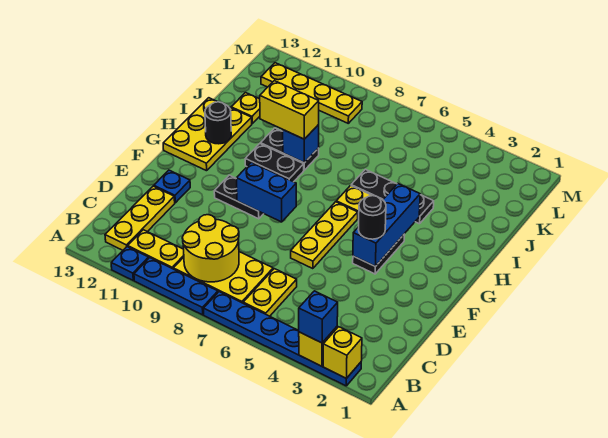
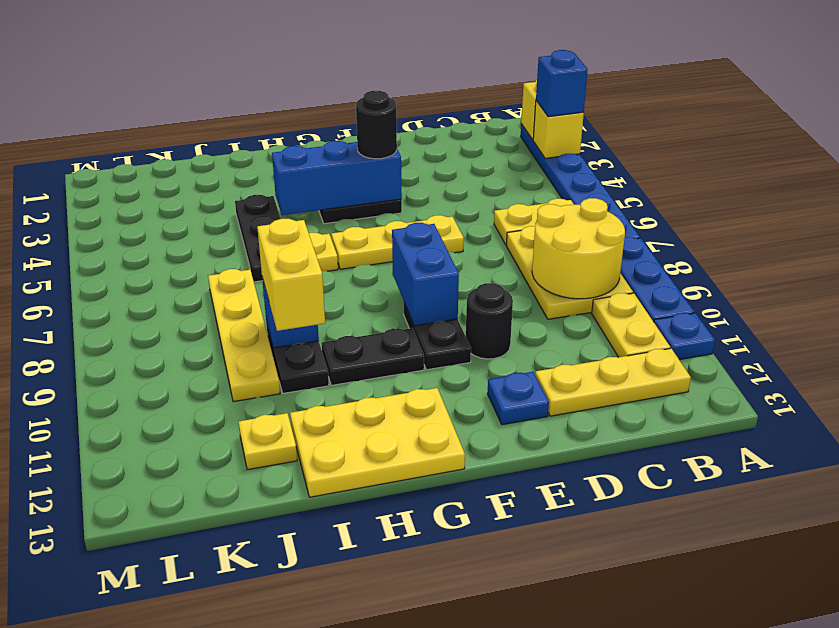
black plate H9:H10 level 1 -> black plate G10:H10 level 1
black round brick H12 level 2 -> black round brick E10 level 1
yellow plate L9:L12 level 1 -> yellow plate J7:J10 level 1

